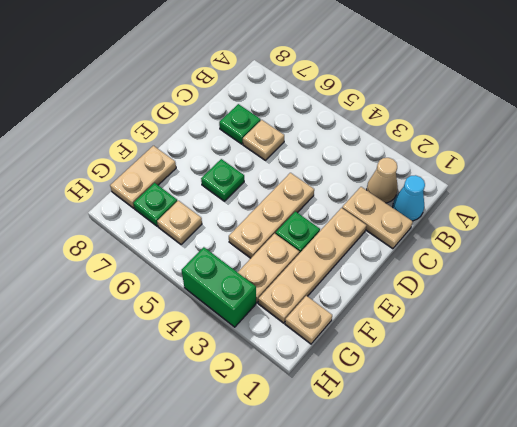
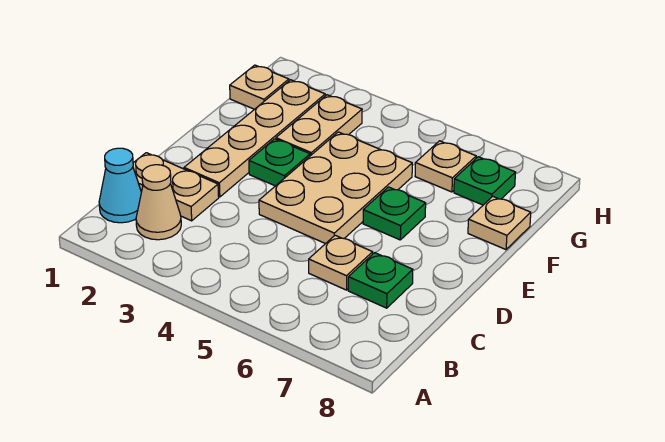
tan plate D4:F4 level 1 -> tan plate D4:F5 level 1
tan plate F8:G8 level 1 -> tan plate F8 level 1
green brick H3:H4 level 1 -> none

